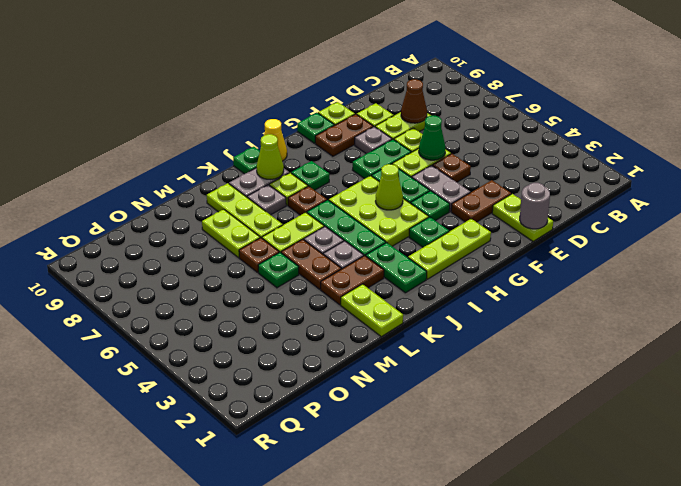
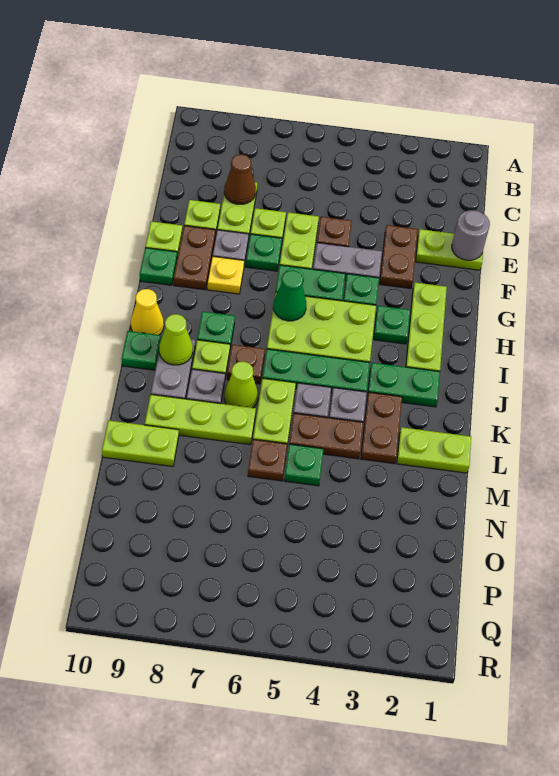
green cone E6 level 2 -> green cone H6 level 2
green plate F7:G7 level 1 -> green plate F7 level 1
none -> yellow plate G8 level 1
lime cone H5 level 2 -> lime cone K7 level 1
lime plate M7:M8 level 1 -> lime plate M9:M10 level 1

